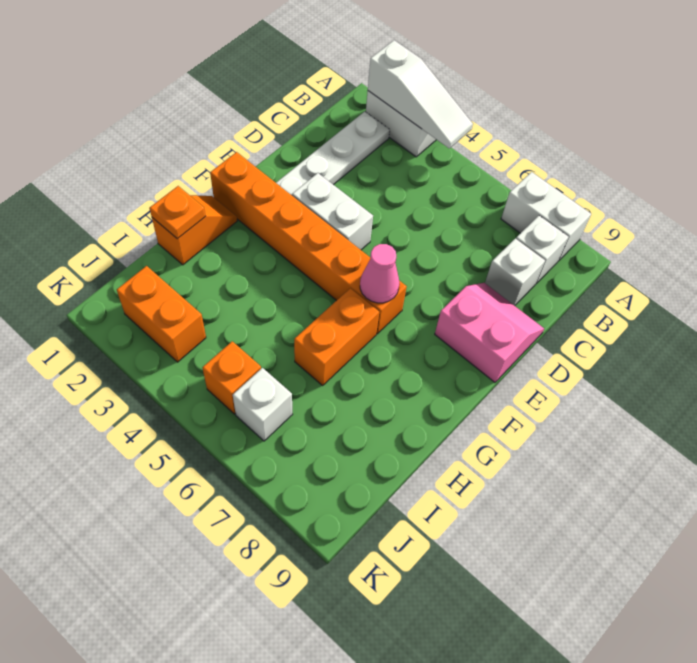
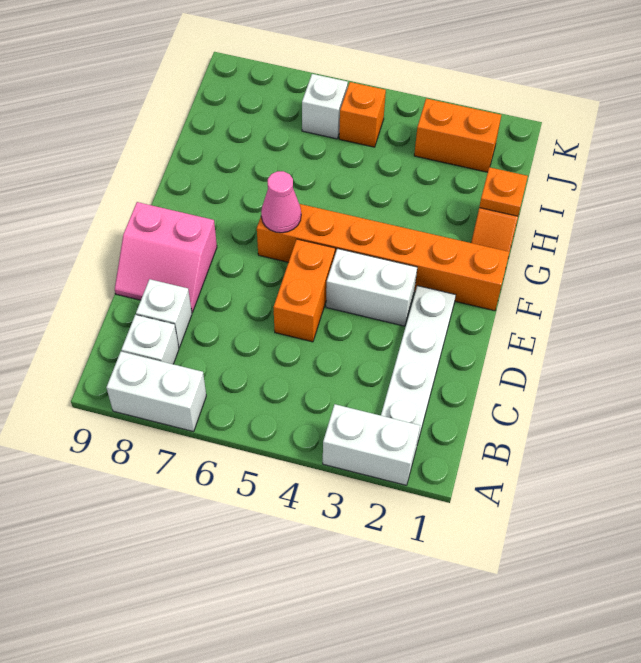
white slope A2:A4 level 2 top 2 -> none
orange brick G6:H6 level 1 -> orange brick D5:E5 level 1

